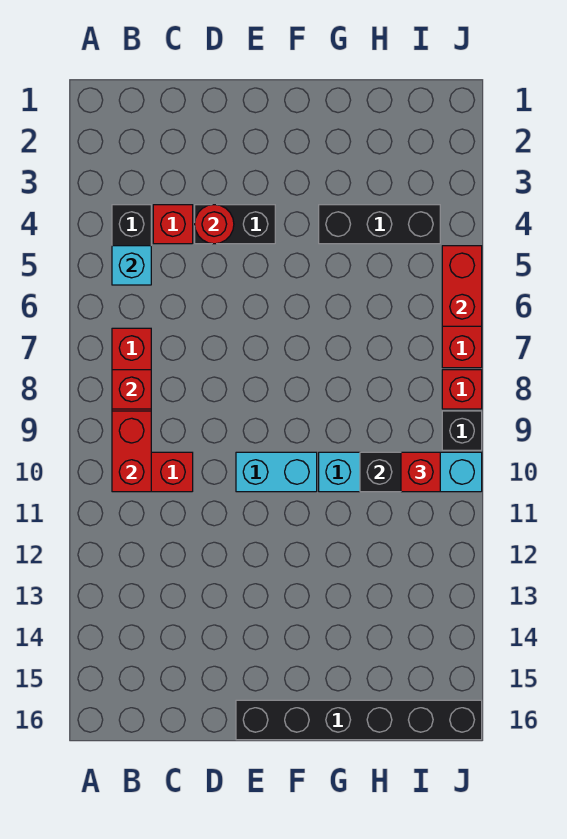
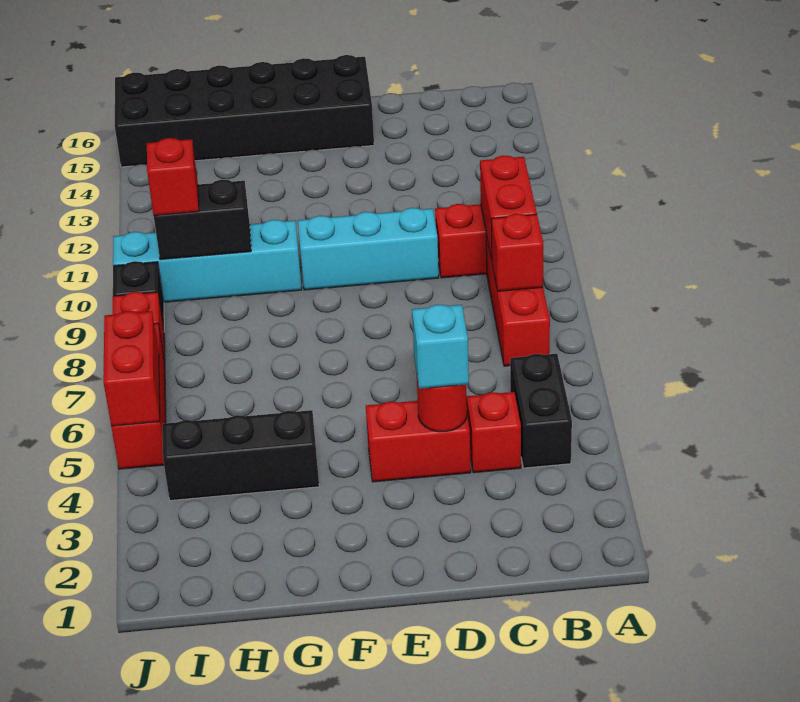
cyan brick B5 level 2 -> cyan brick D4 level 3
black brick D4:E4 level 1 -> red brick D4:E4 level 1
cyan brick E10:F10 level 1 -> cyan brick D10:F10 level 1
black brick E16:J16 level 1 -> black brick E15:J16 level 1

